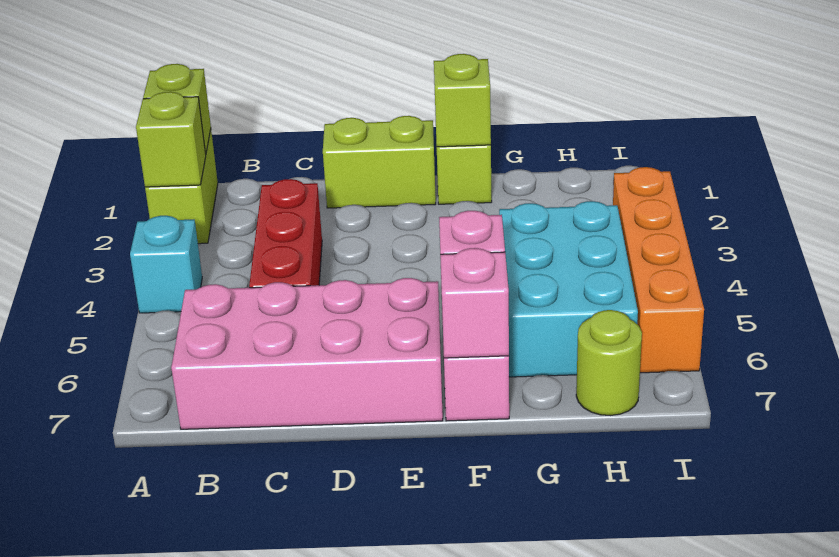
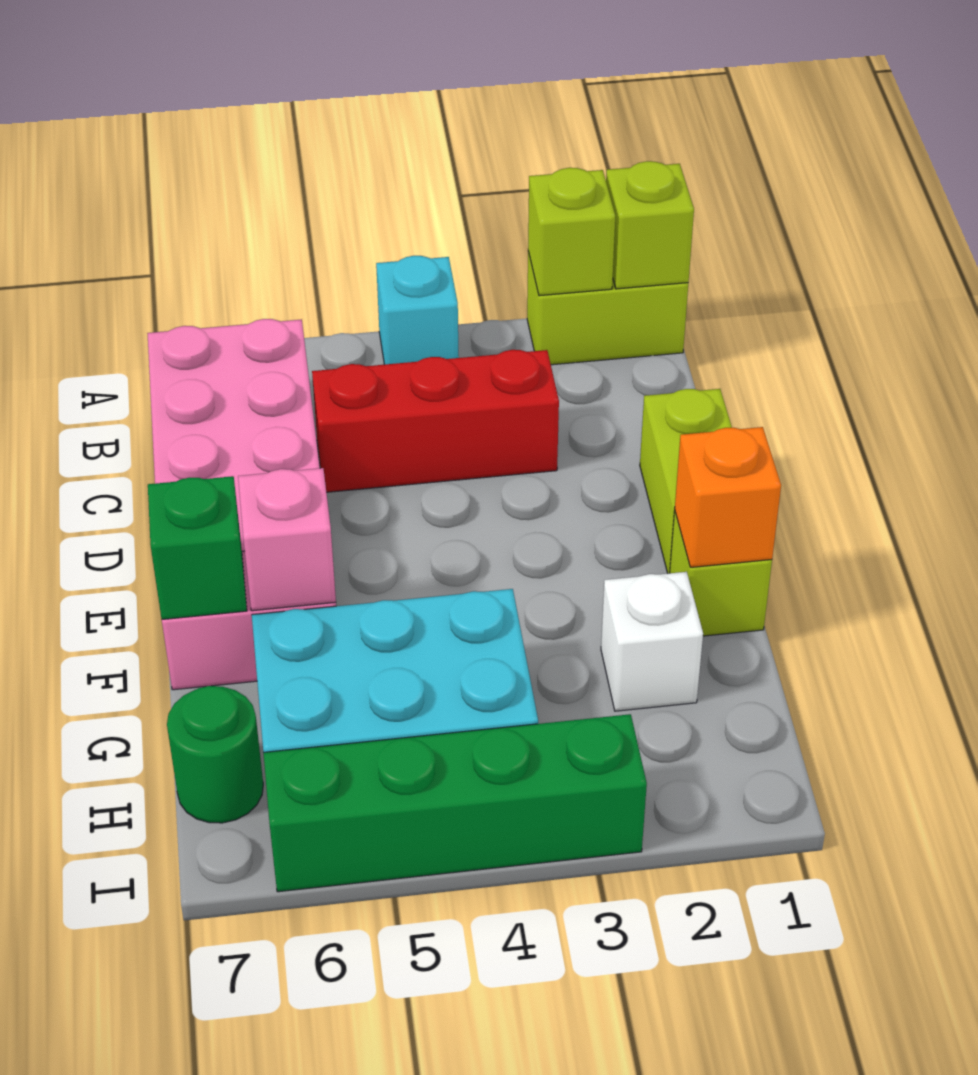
lime brick F1 level 2 -> orange brick F1 level 2
pink brick F7 level 2 -> green brick F7 level 2
none -> white brick G2 level 1
lime round brick H7 level 1 -> green round brick H7 level 1
orange brick I3:I6 level 1 -> green brick I3:I6 level 1

